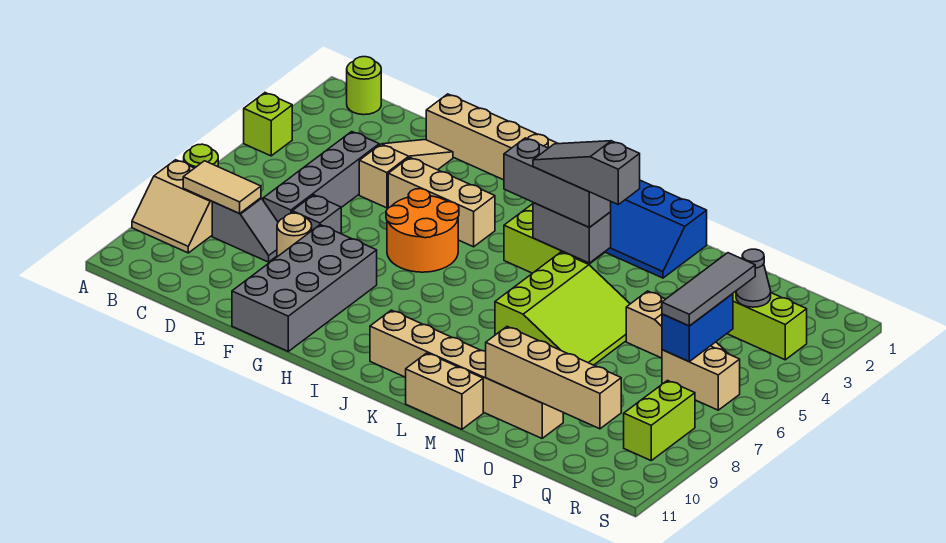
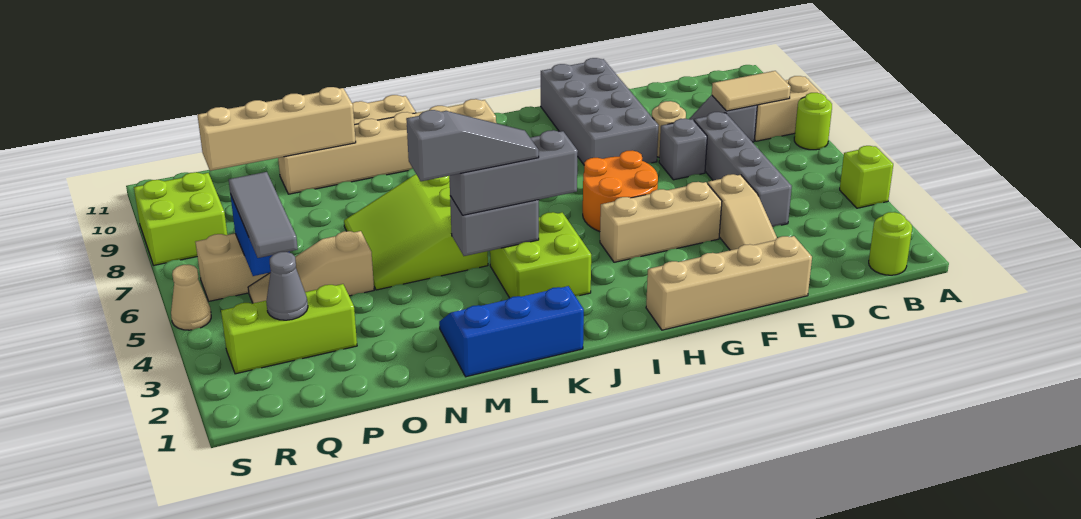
lime brick R8:R9 level 1 -> lime brick R8:S9 level 1
none -> tan cone S5 level 1

